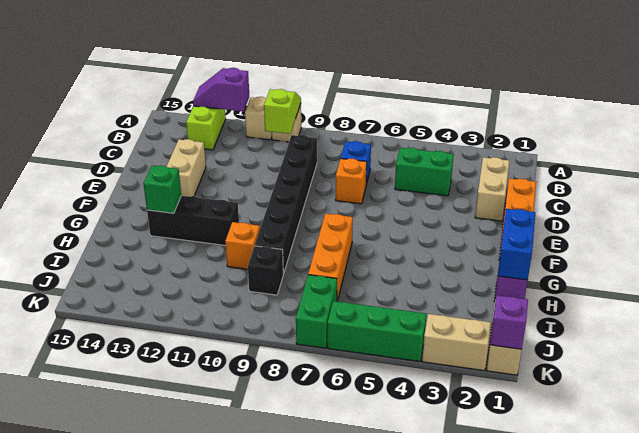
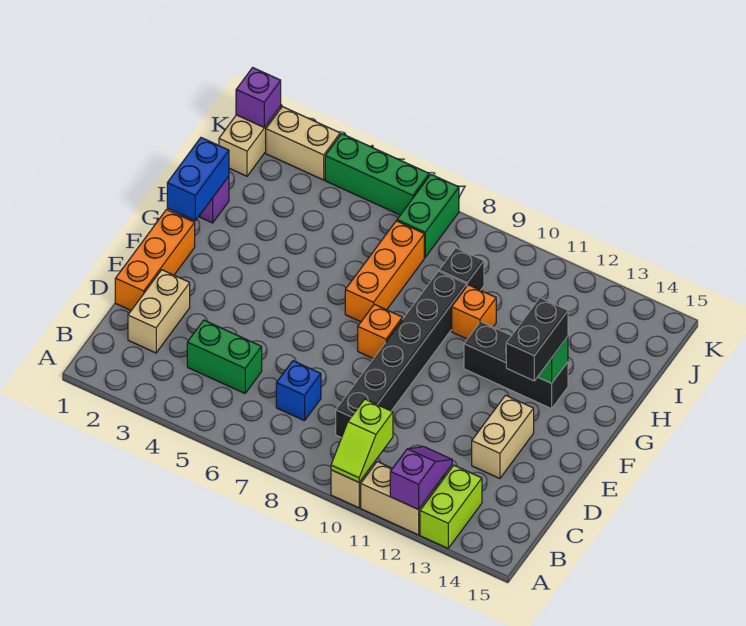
tan brick A11 level 1 -> tan brick A11:A12 level 1
purple slope A12:A13 level 2 top 12 -> purple slope A12:B12 level 2 top A
orange brick D7 level 1 -> orange brick F8 level 1
none -> black brick F13:G13 level 3

